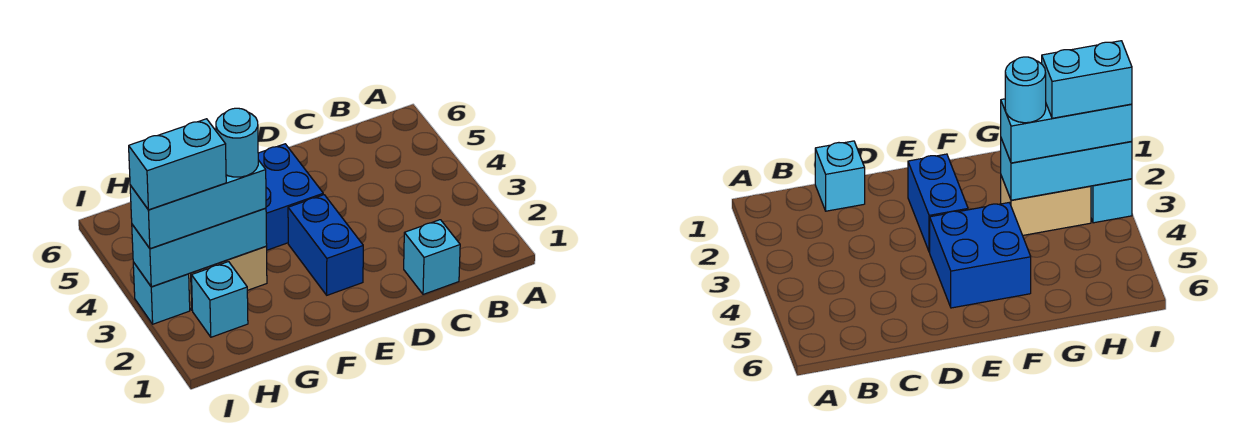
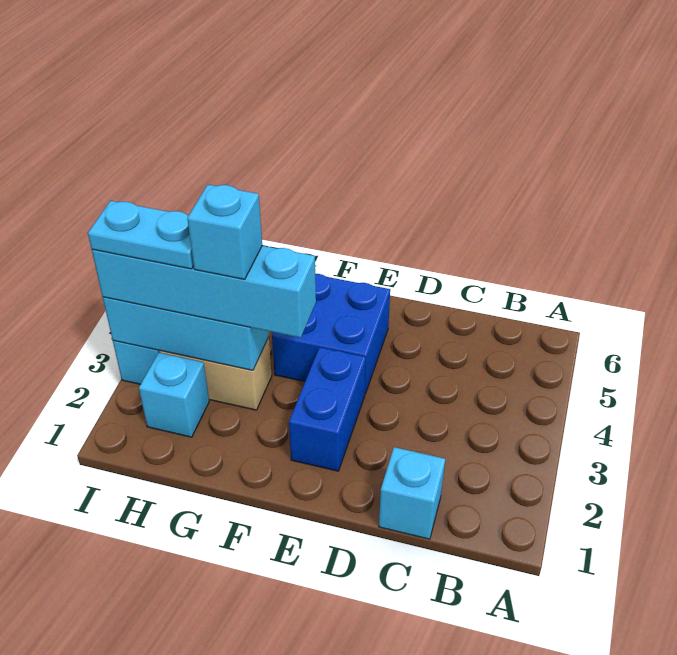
cyan brick G3:I3 level 3 -> cyan brick F3:I3 level 3
cyan round brick G3 level 4 -> cyan brick G3 level 4
cyan brick H3:I3 level 4 -> cyan plate H3:I3 level 4

